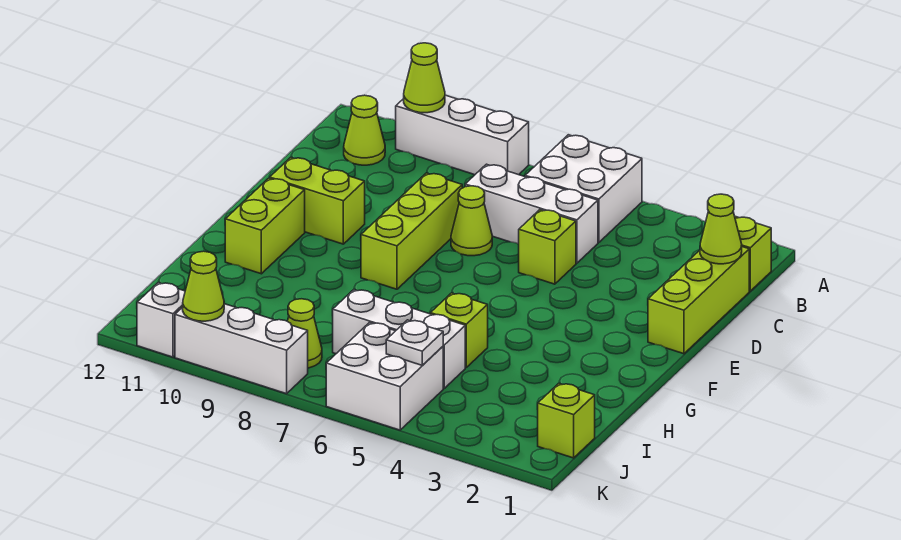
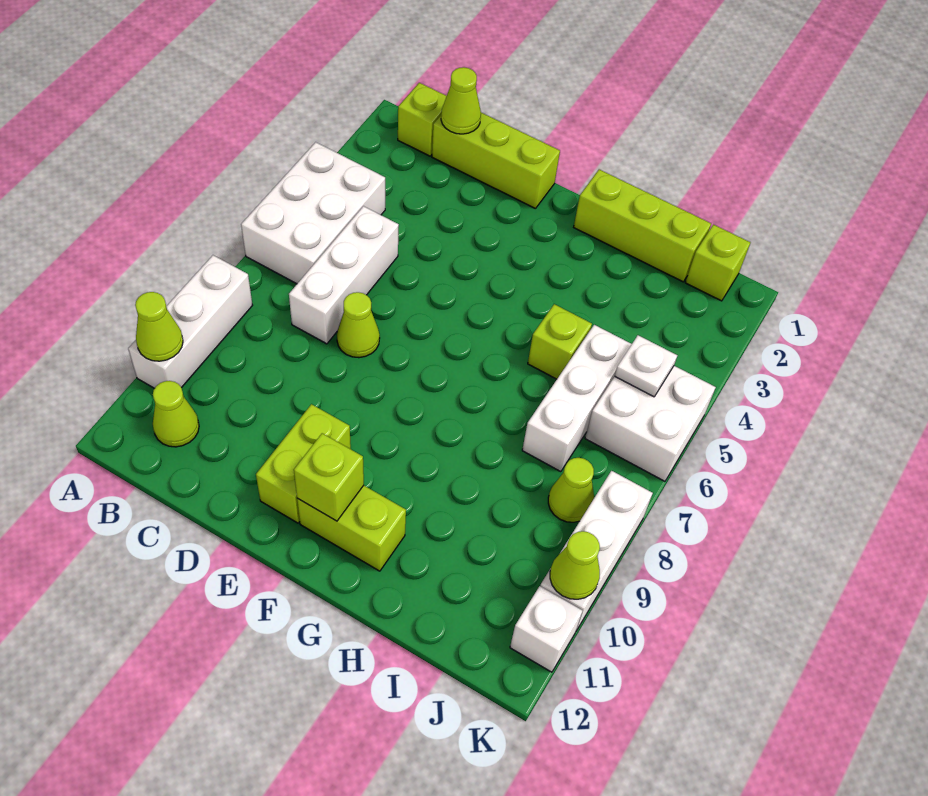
white brick A5:B6 level 1 -> white brick A4:B6 level 1
lime brick D5 level 1 -> lime brick F11 level 2
lime brick D8:F8 level 1 -> lime brick G1:I1 level 1

